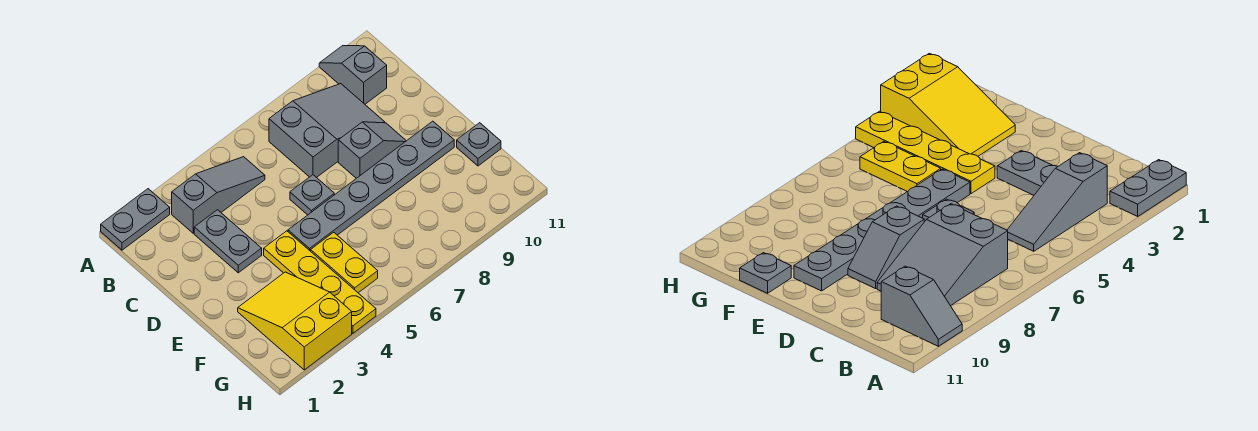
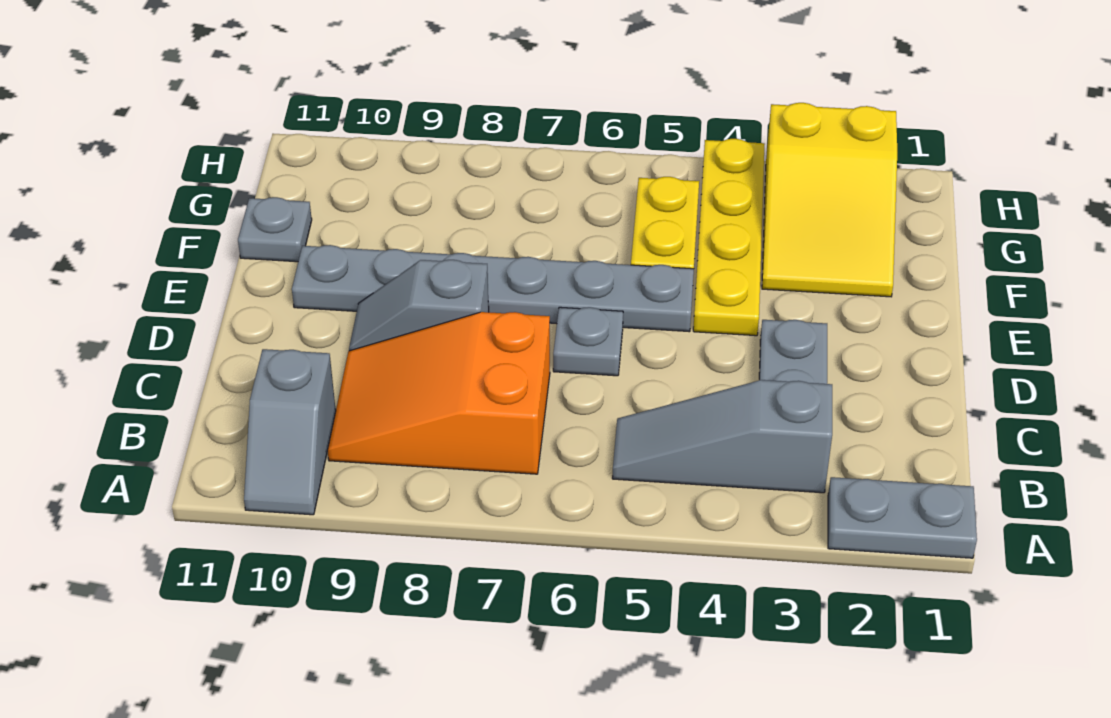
grey slope B7:C9 level 1 top 7 -> orange slope B7:C9 level 1 top 7

